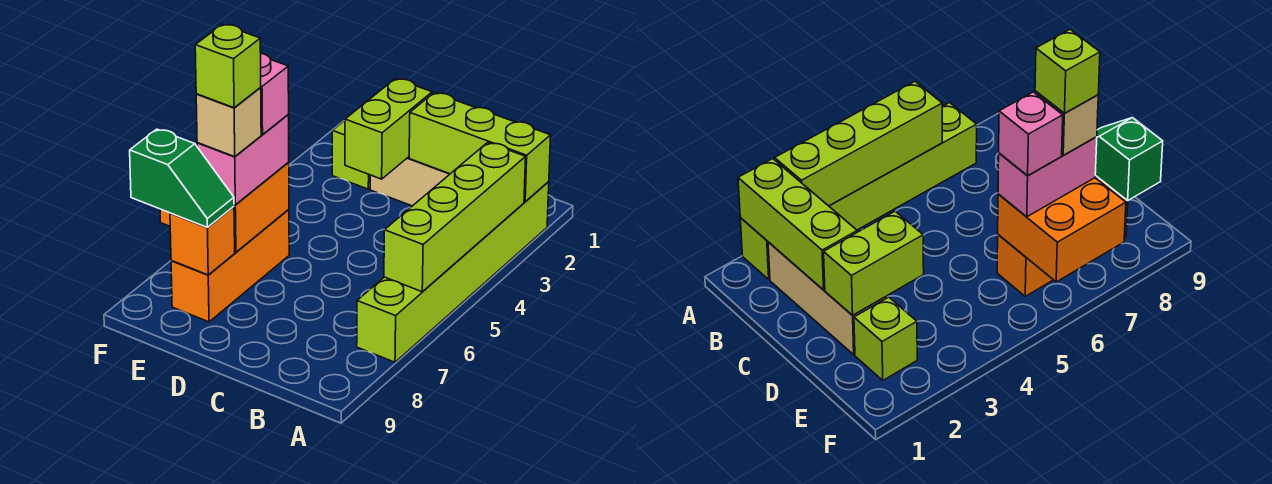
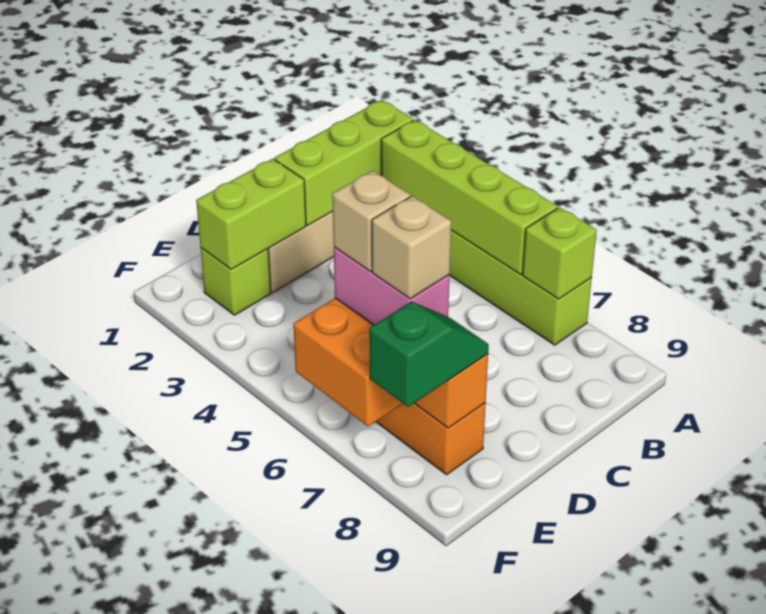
lime brick D2:D3 level 2 -> lime brick D2:E2 level 2
pink brick E6 level 4 -> tan brick E6 level 4
lime brick E7 level 5 -> lime brick A7 level 2

